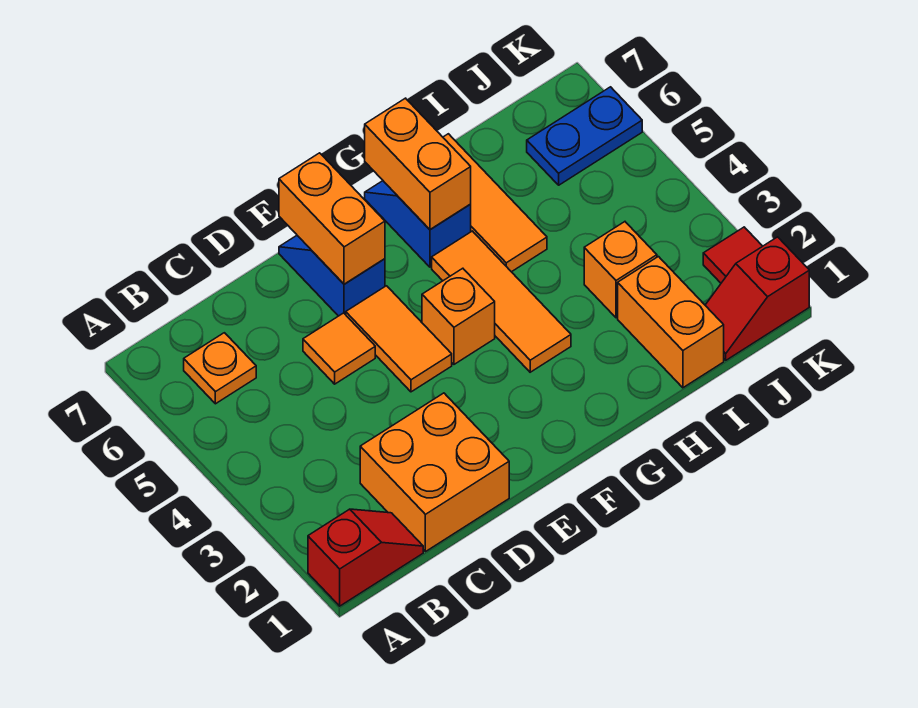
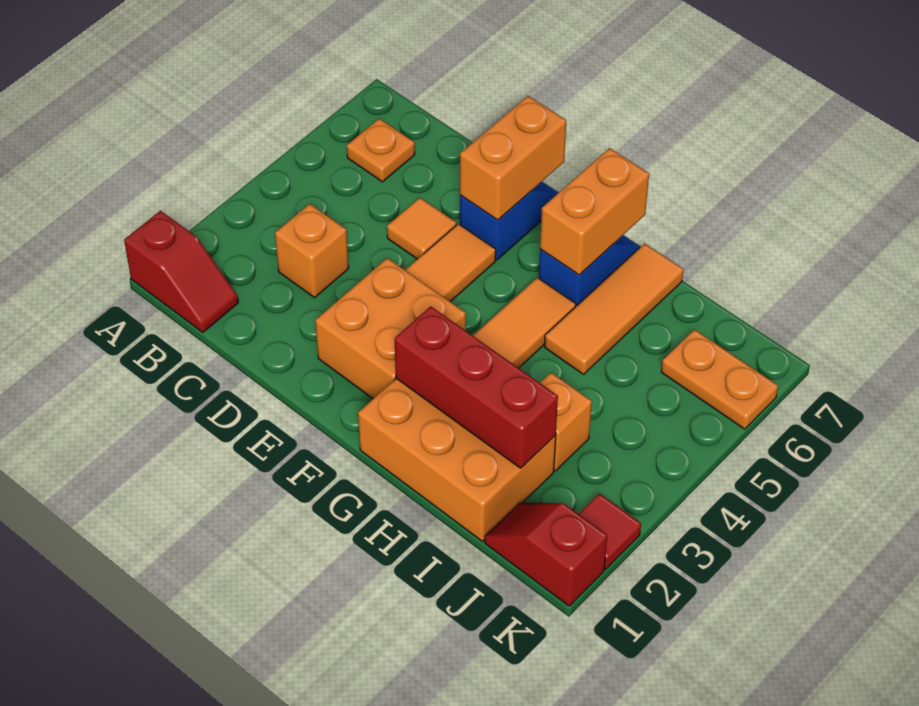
orange brick C1:D2 level 1 -> orange brick E2:F3 level 1
orange brick F4 level 1 -> orange brick C3 level 1
none -> red brick G2:I2 level 2
orange brick I1:I2 level 1 -> orange brick G1:I2 level 1
blue plate J6:K6 level 1 -> orange plate J6:K6 level 1

